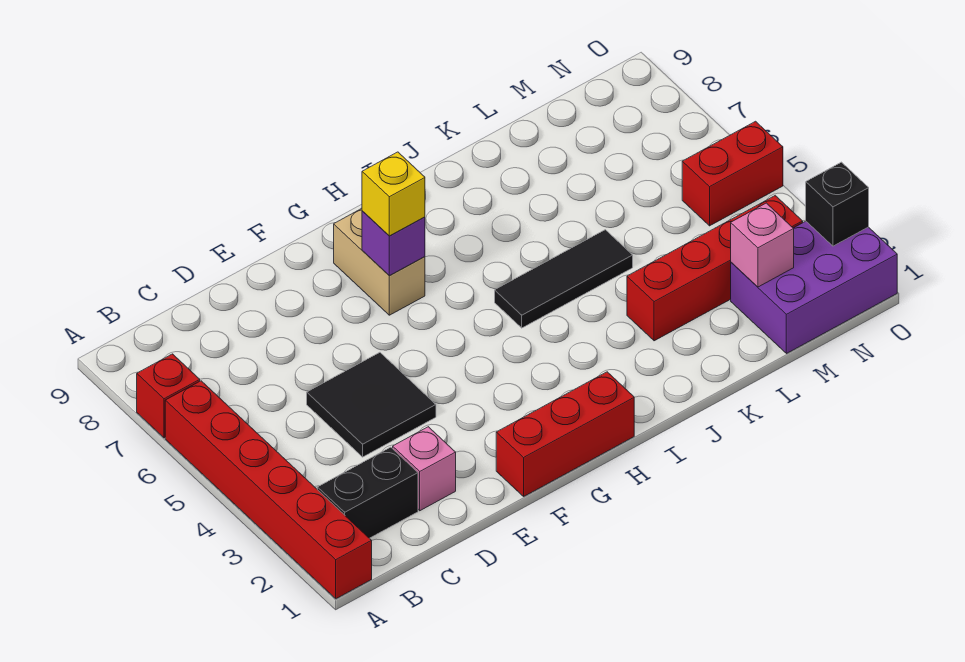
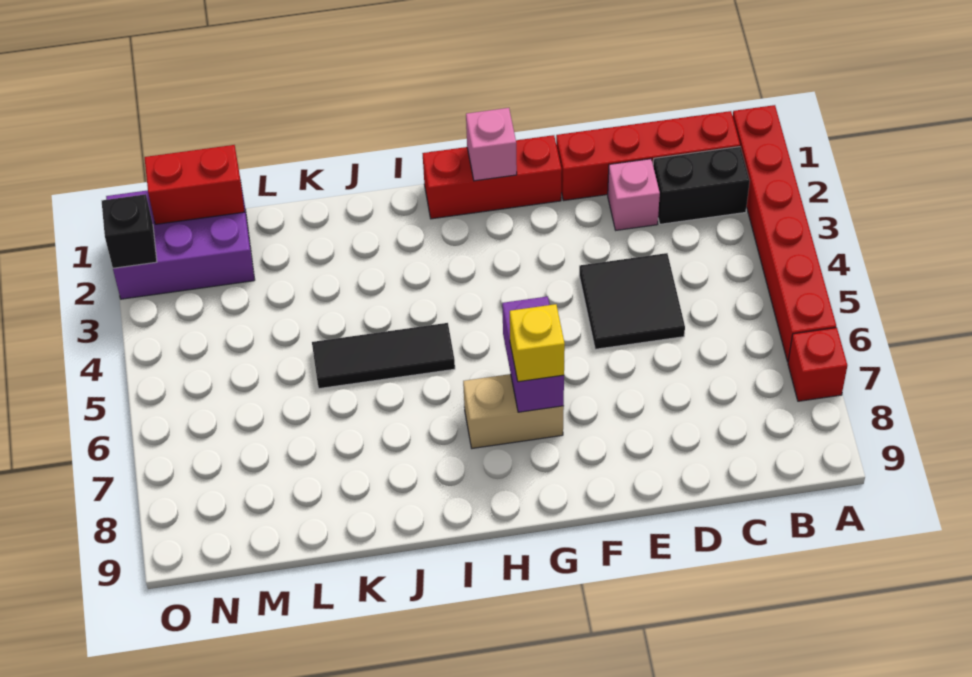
tan brick G7:G8 level 1 -> tan brick G7:H7 level 1
purple brick G7 level 2 -> purple brick G6:G7 level 2
red brick K3:N3 level 1 -> red brick B1:E1 level 1
pink brick M2 level 2 -> pink brick G1 level 2
red brick N5:O5 level 1 -> red brick M1:N1 level 2

